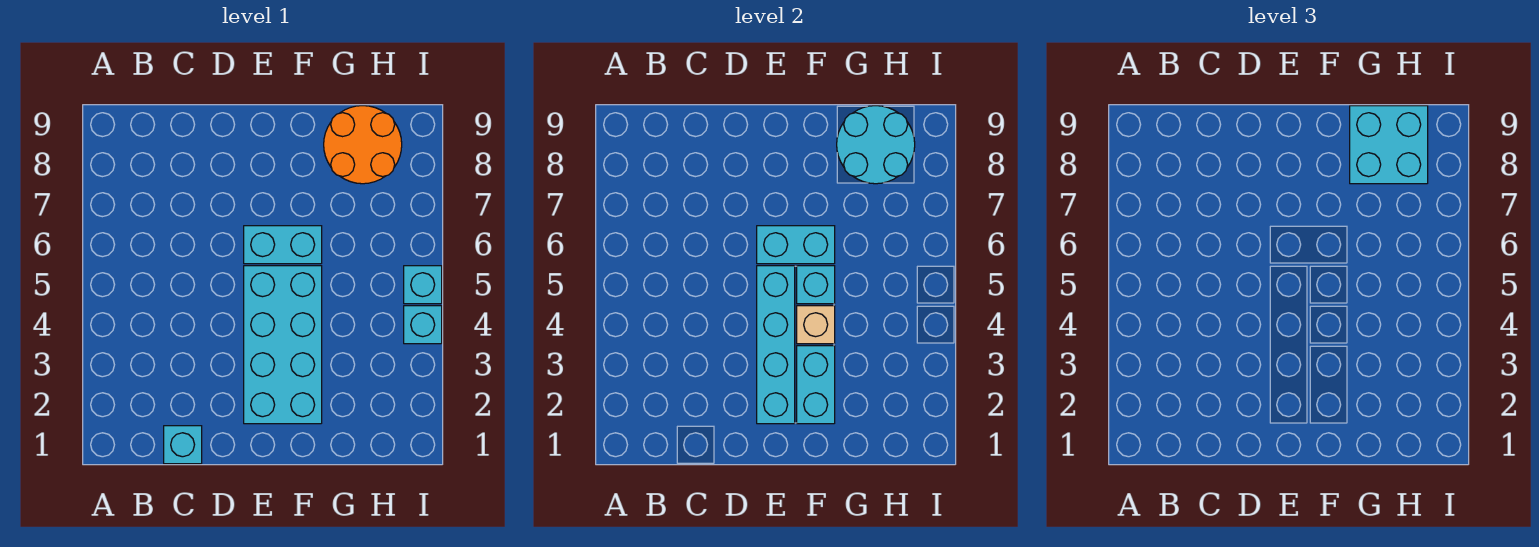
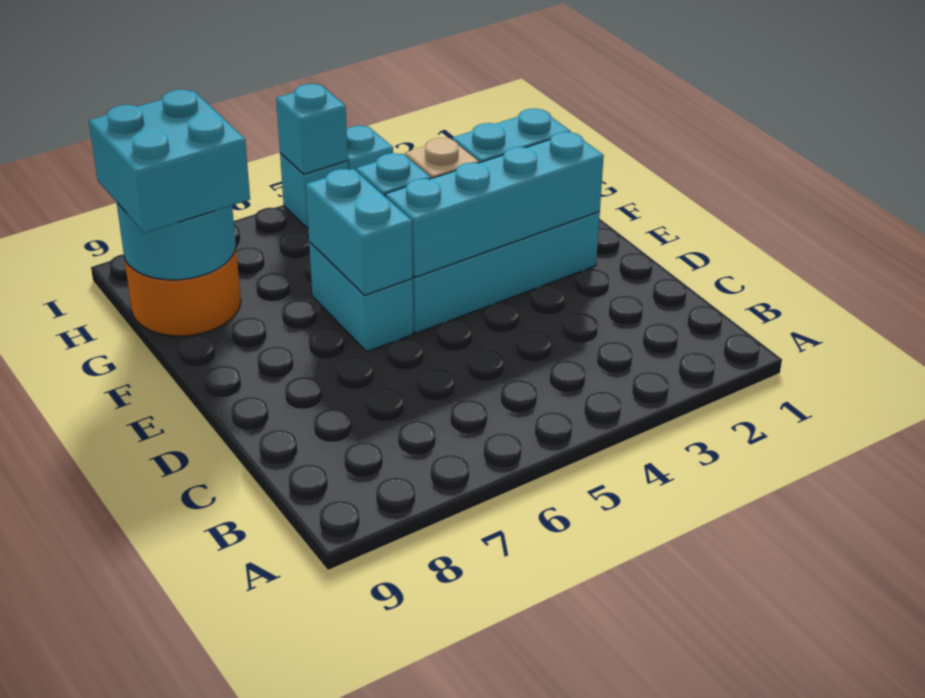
cyan brick C1 level 1 -> cyan brick I5 level 2

